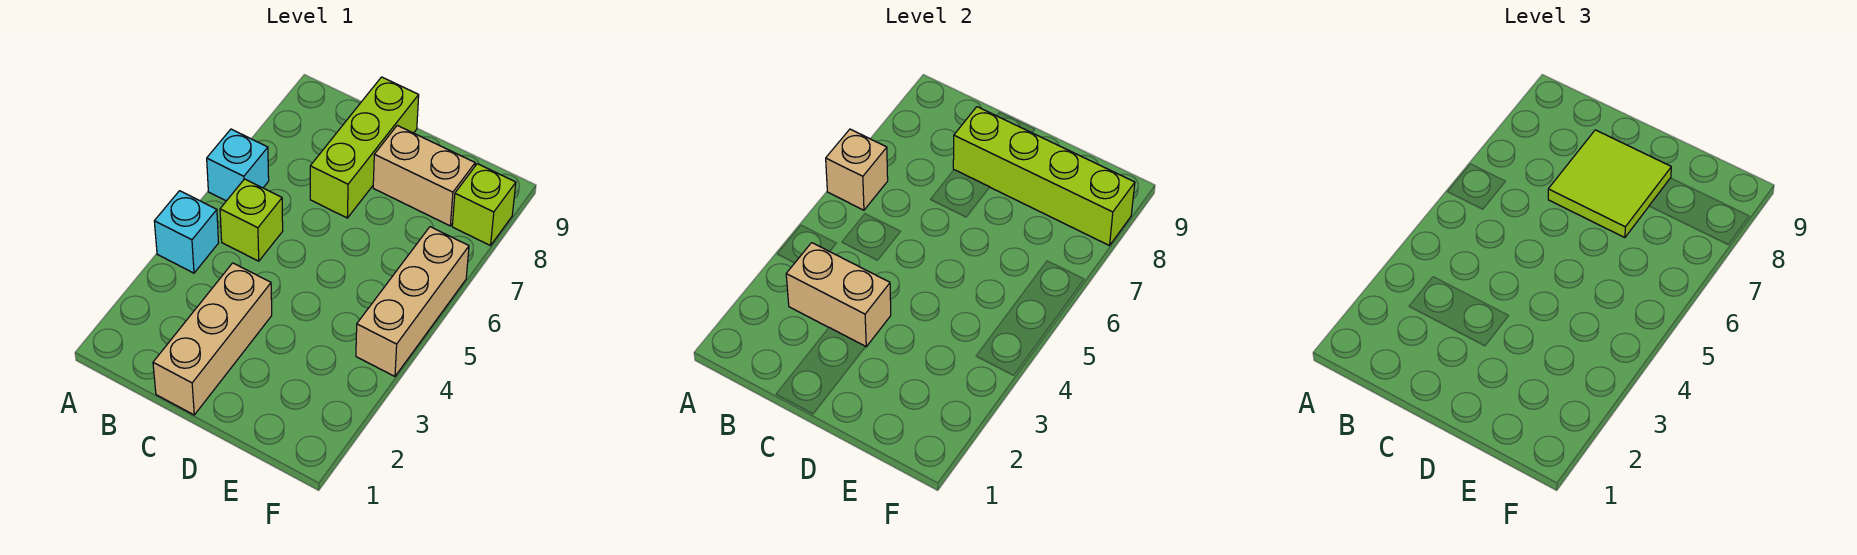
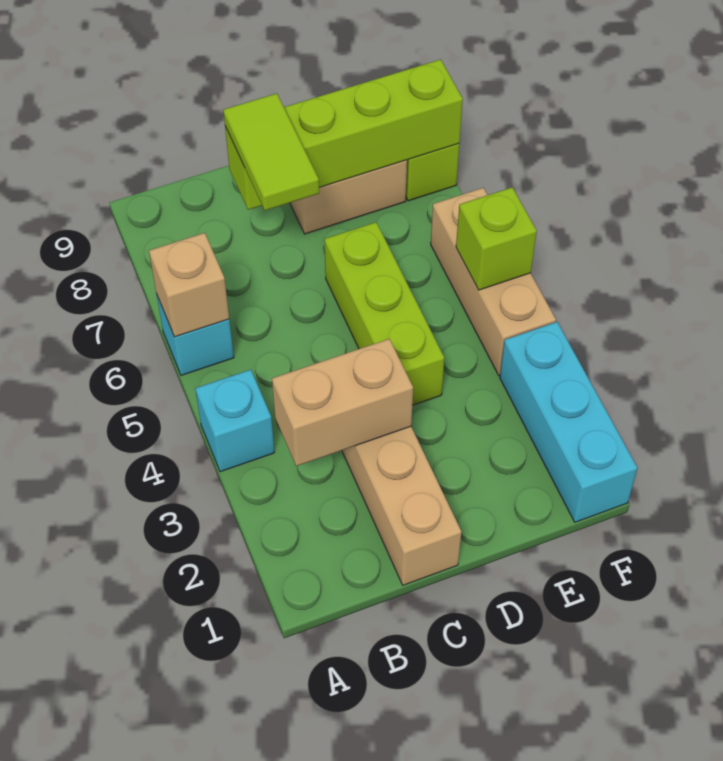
lime brick B5 level 1 -> lime brick F5 level 2
lime brick C7:C9 level 1 -> lime brick D4:D6 level 1
lime tile C7:D8 level 3 -> lime tile C7:C8 level 3
none -> cyan brick F1:F3 level 1

